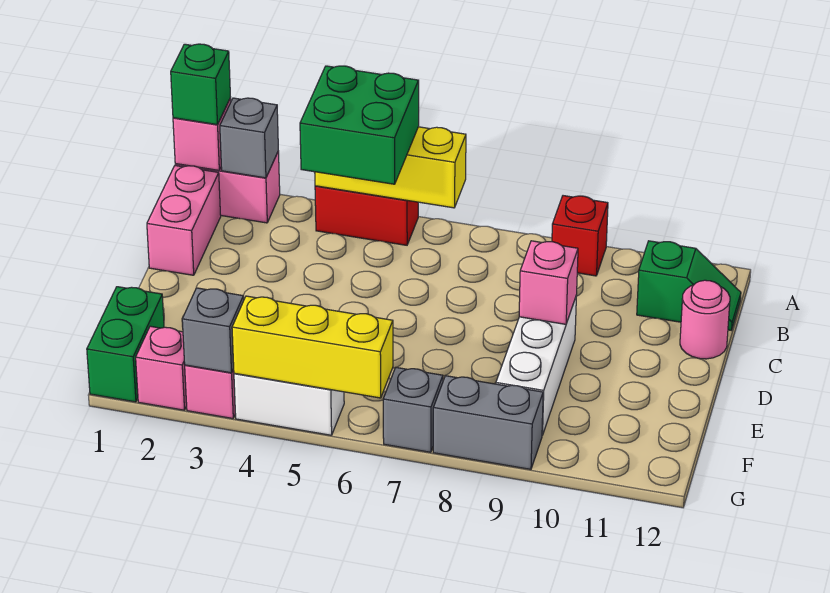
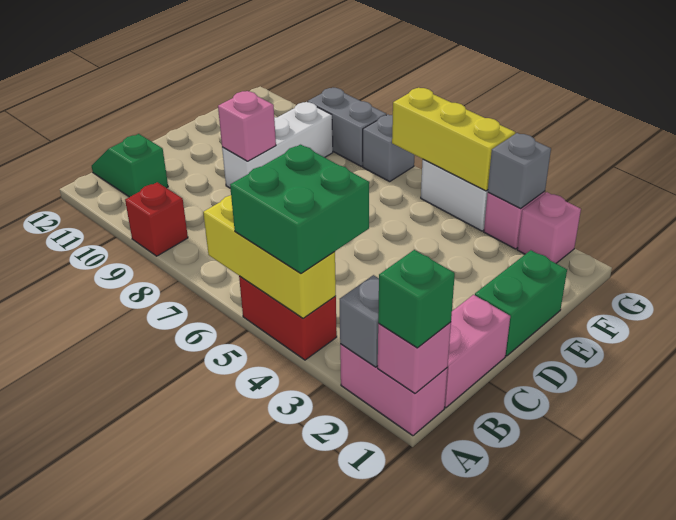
pink round brick C12 level 1 -> none
green brick F1:G1 level 1 -> green brick D1:E1 level 1

